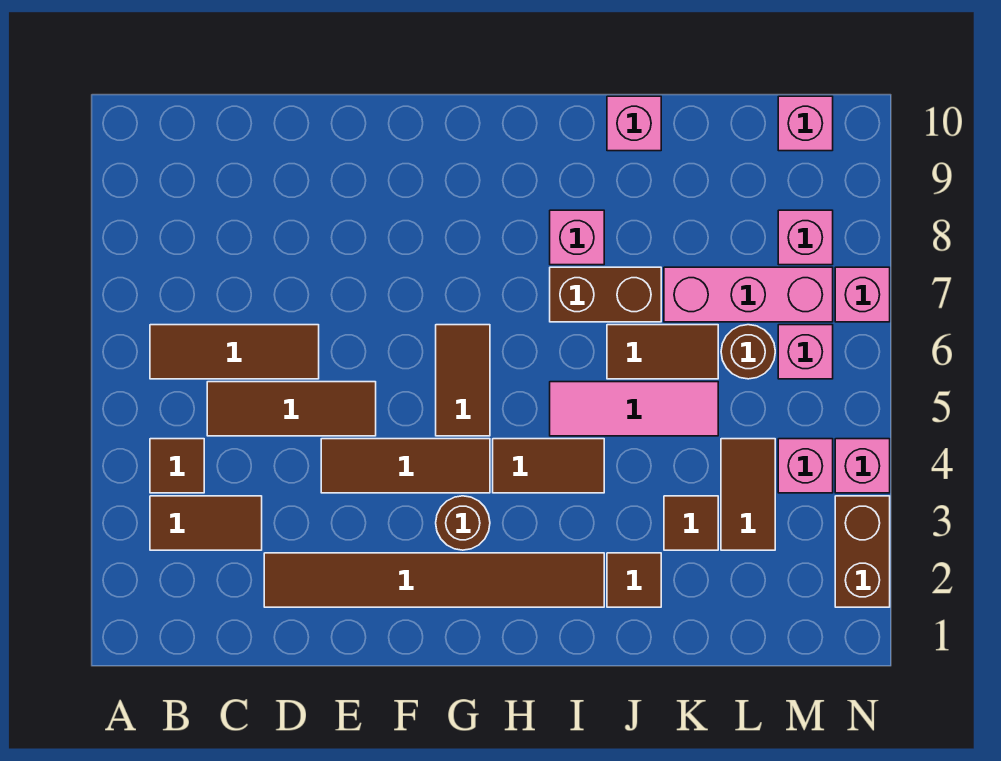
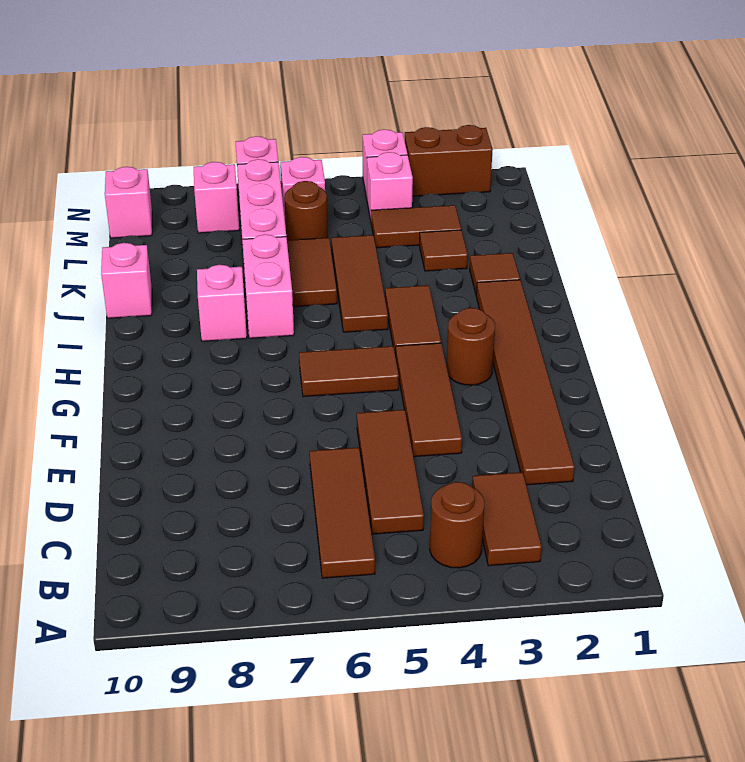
brown tile B4 level 1 -> brown round brick B4 level 1
pink tile I5:K5 level 1 -> brown tile I5:K5 level 1
brown brick I7:J7 level 1 -> pink brick I7:J7 level 1

